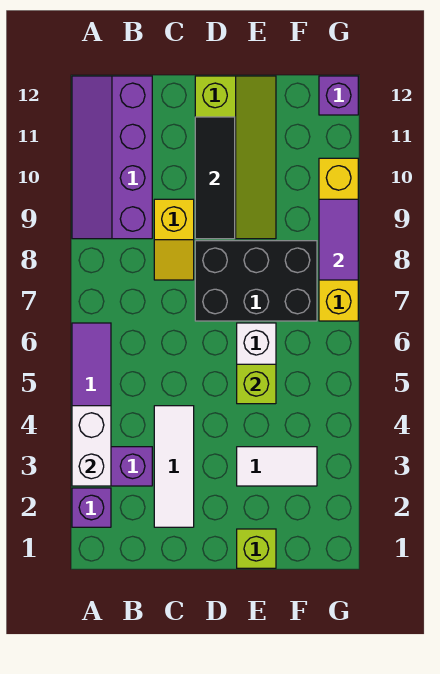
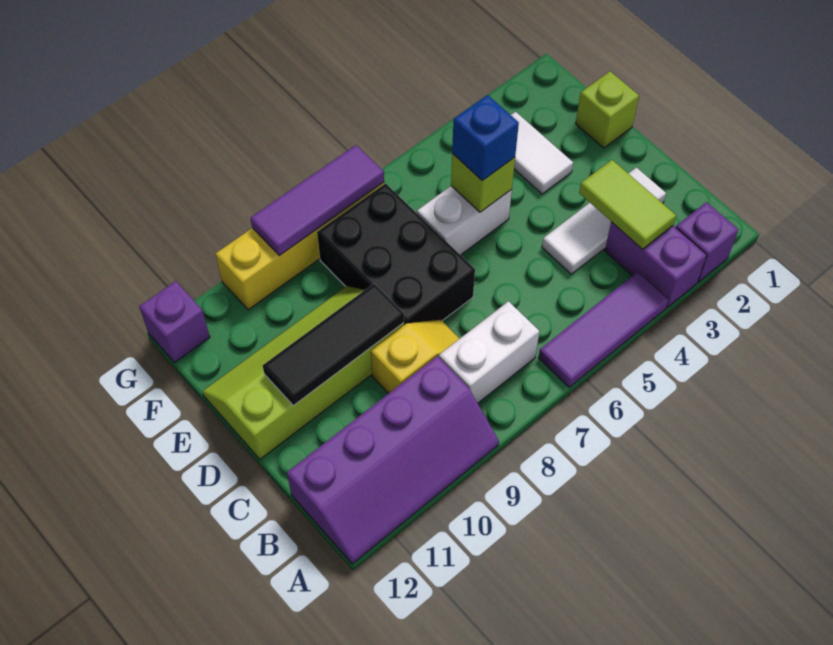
white brick A3:A4 level 2 -> white brick B7:B8 level 1
none -> lime tile B3:C3 level 2
none -> blue brick E5 level 3
purple tile G8:G9 level 2 -> purple tile G7:G9 level 2

